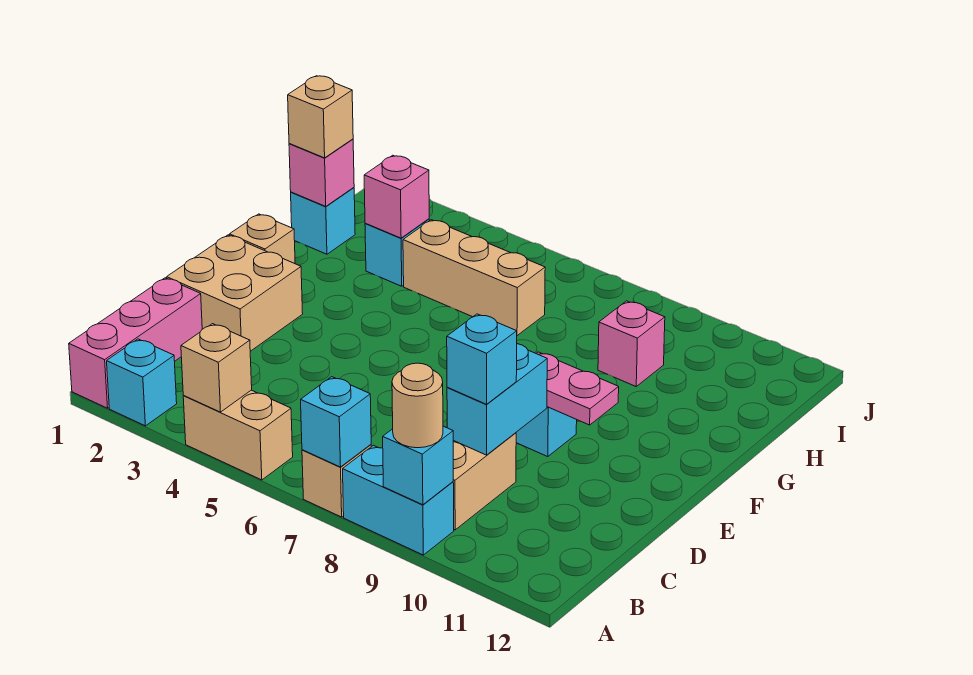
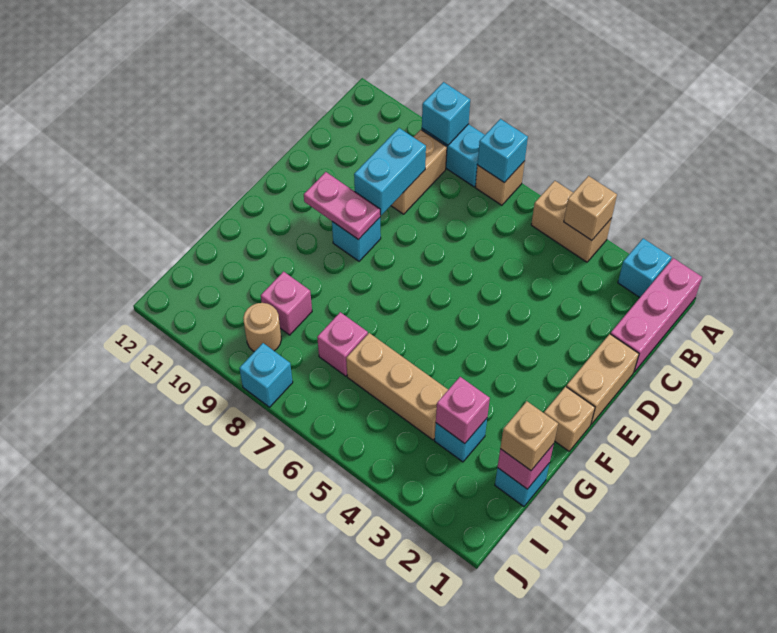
tan round brick A9 level 3 -> tan round brick I9 level 1
cyan brick C9 level 3 -> cyan brick J8 level 1
tan brick D1:E2 level 1 -> tan brick D1:E1 level 1
none -> pink brick H7 level 1

